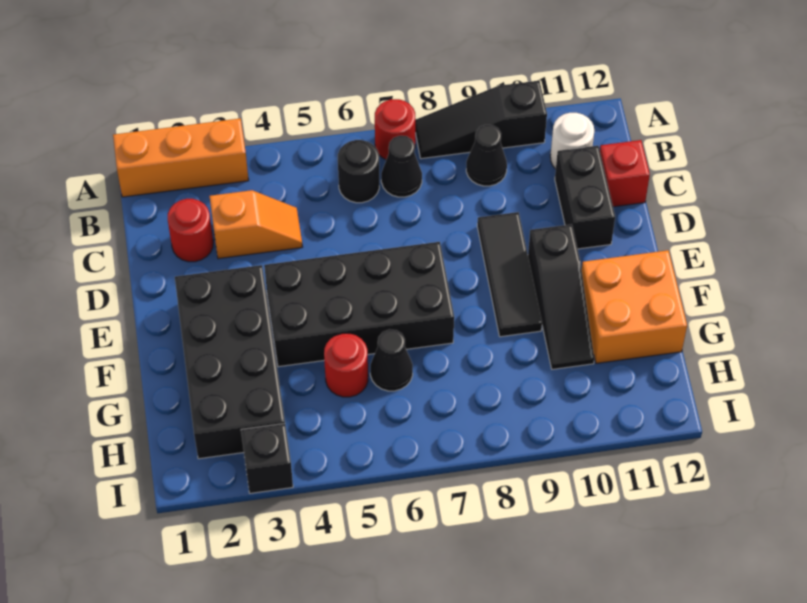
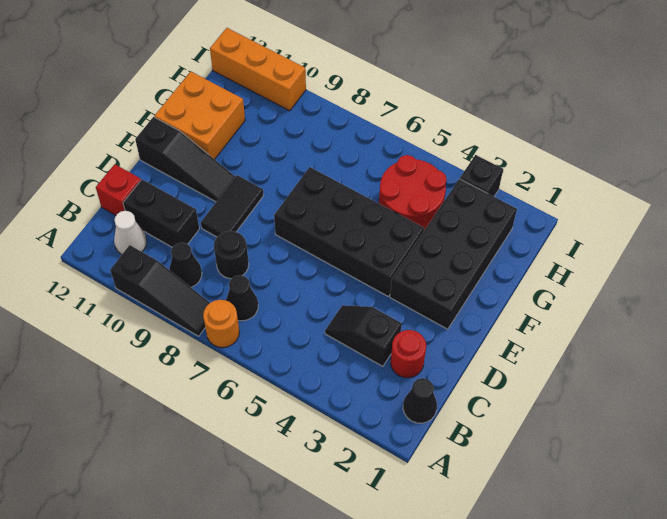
orange brick A1:A3 level 1 -> orange brick I10:I12 level 1
red round brick A7 level 1 -> orange round brick A7 level 1
black round brick B6 level 1 -> black round brick C8 level 1
white round brick B11 level 1 -> white cone B11 level 1
orange slope C3:C4 level 1 top 3 -> black slope C3:C4 level 1 top 3
black brick C11:D11 level 1 -> black brick C10:C11 level 1
black tile D9:F9 level 1 -> black tile D9:E9 level 1
black slope E10:G10 level 1 top E -> black slope E10:E12 level 1 top 12
red round brick G5 level 1 -> red round brick G4:H5 level 1
black cone G6 level 1 -> black cone B1 level 1

